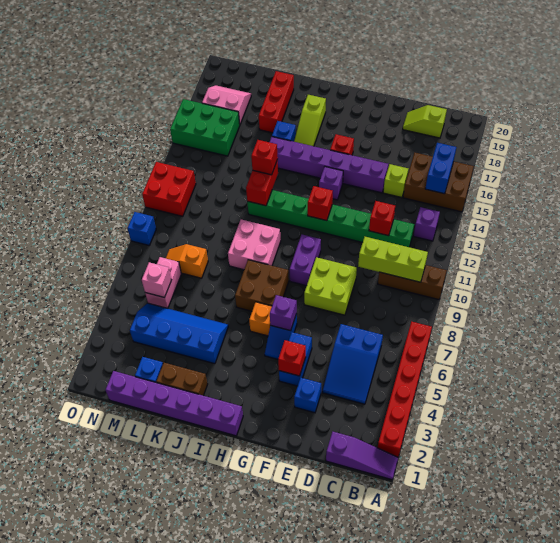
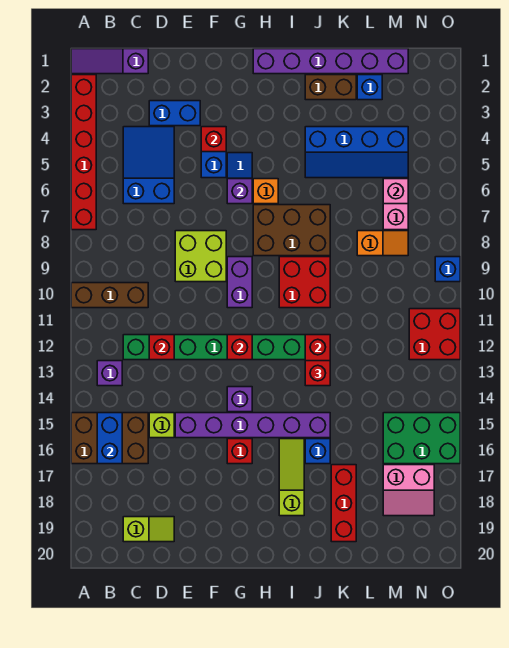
lime brick B10:D10 level 2 -> none
blue brick E3 level 1 -> blue brick D3:E3 level 1
brown brick H7:I8 level 1 -> brown brick H7:J8 level 1
pink brick I9:J10 level 1 -> red brick I9:J10 level 1

